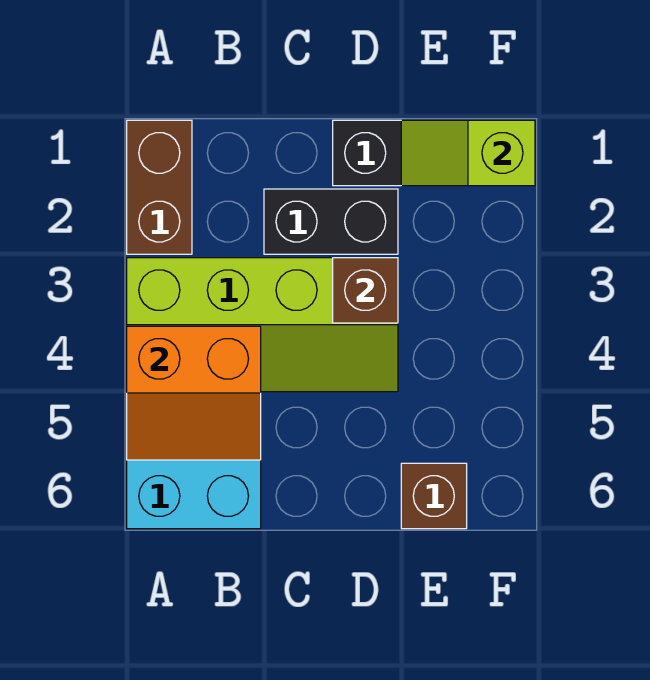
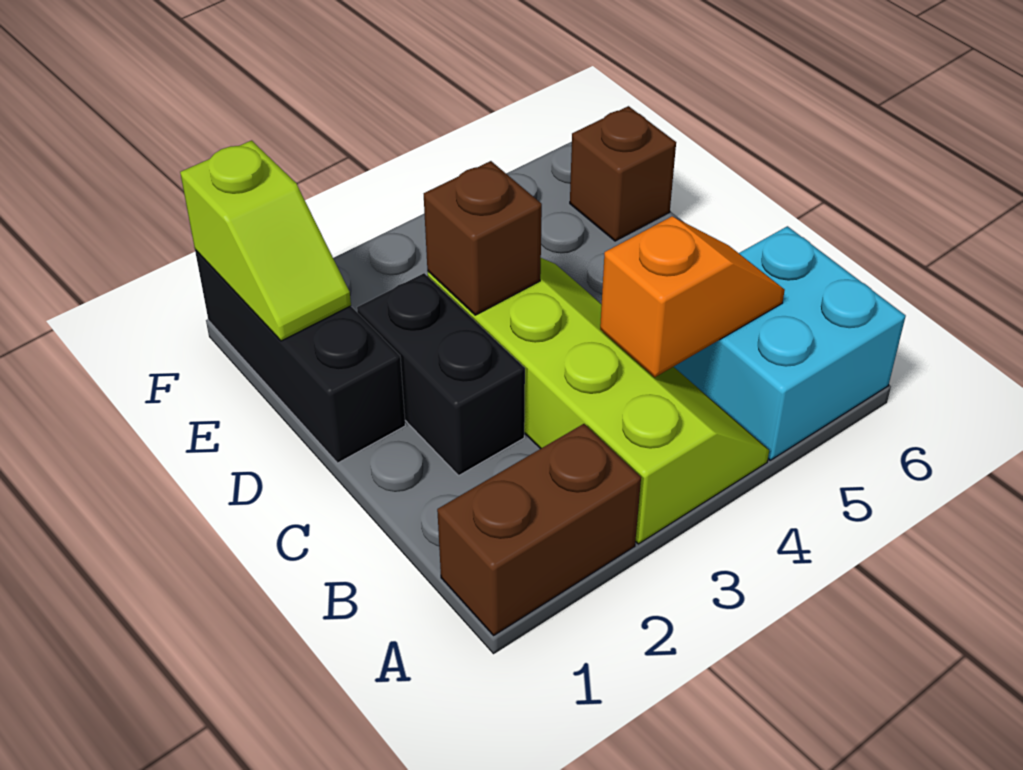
orange slope A4:B5 level 2 top 4 -> orange slope B4:B5 level 2 top 4

